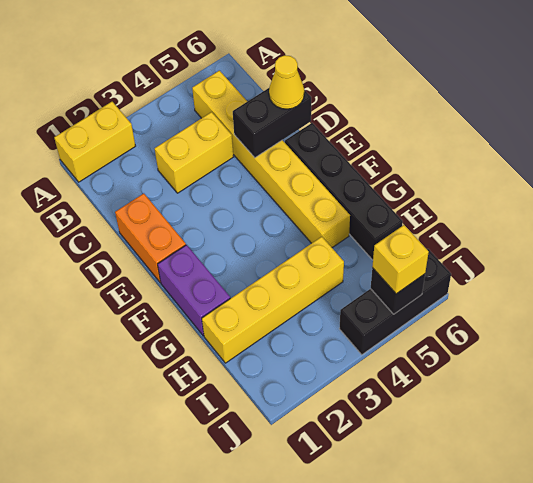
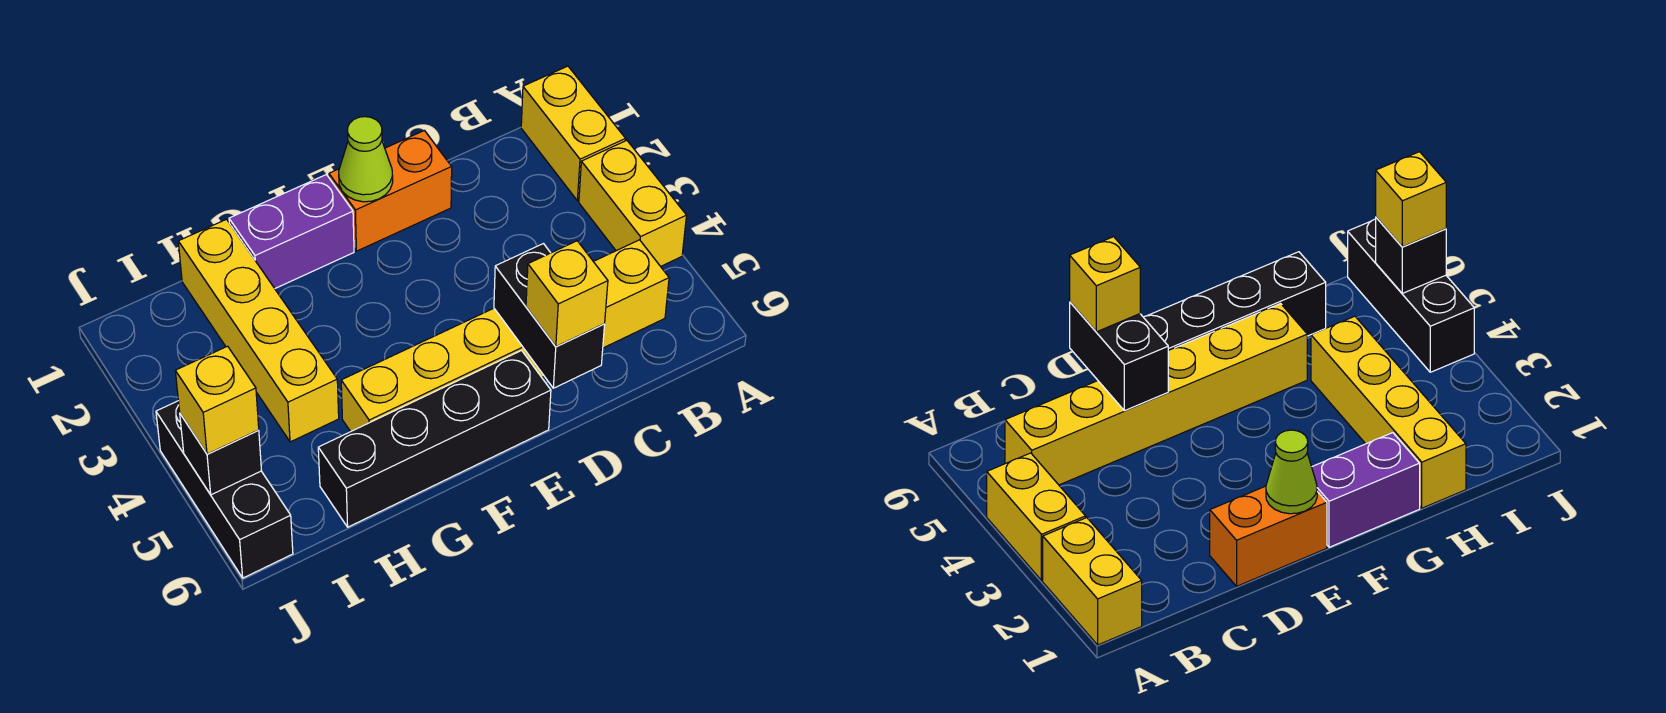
yellow brick C3:C4 level 1 -> yellow brick A3:A4 level 1
yellow cone D6 level 3 -> yellow brick D6 level 3
none -> lime cone E1 level 2

